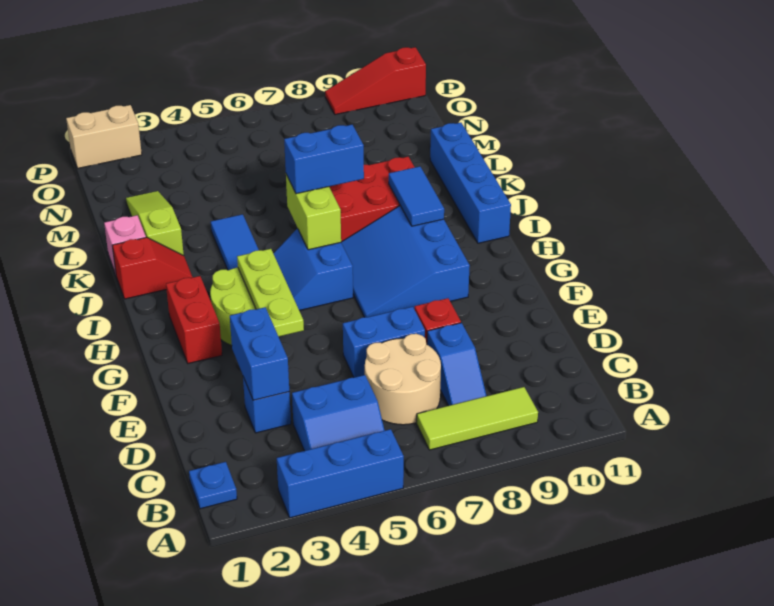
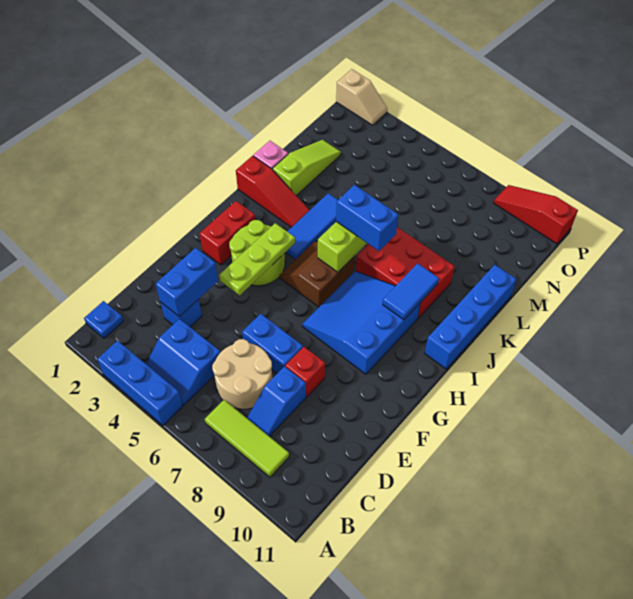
blue slope H5:I6 level 1 top 6 -> brown slope H5:I6 level 1 top 6
red slope J1:J2 level 1 top 1 -> red slope J1:J3 level 1 top 1
tan brick P1:P2 level 1 -> tan slope P1:P2 level 1 top 1

